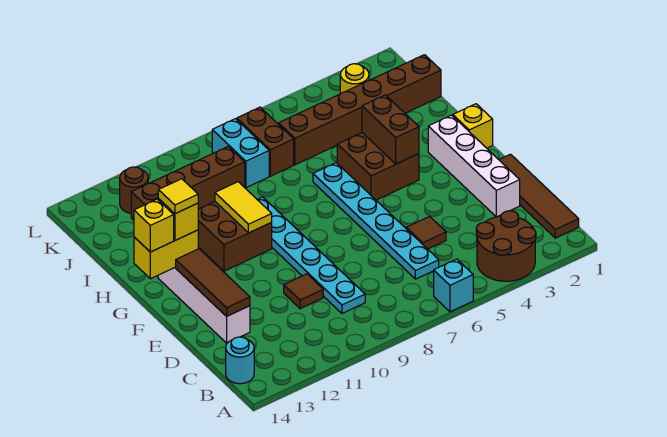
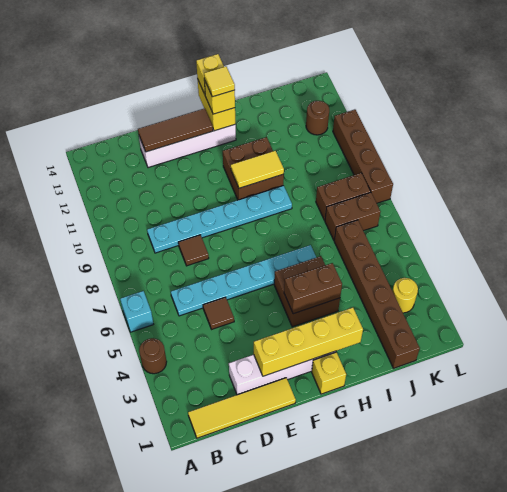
brown round brick A3:B4 level 1 -> brown round brick A4 level 1
brown tile B1:E1 level 1 -> yellow tile B1:E1 level 1
cyan round brick B14 level 1 -> none
brown tile D10 level 1 -> brown tile D8 level 1
none -> yellow brick E2:H2 level 2
cyan brick J8:K8 level 1 -> brown brick J8:K8 level 1
brown brick J9:J12 level 1 -> brown brick L8:L11 level 1

